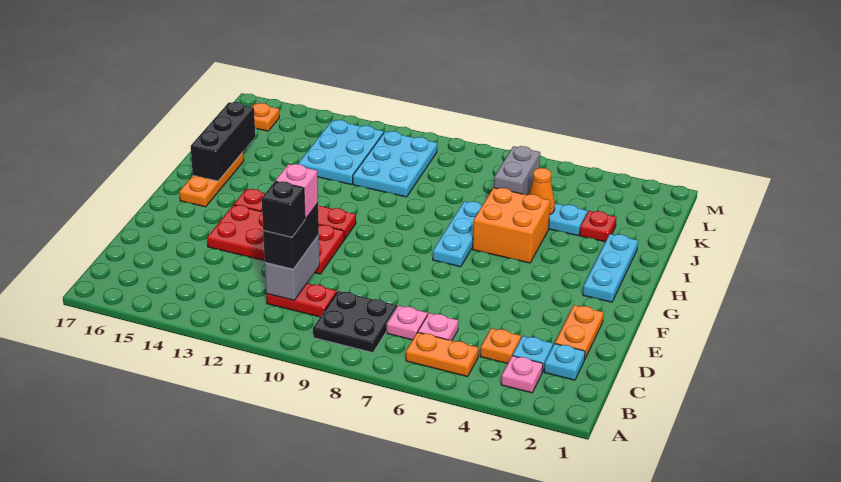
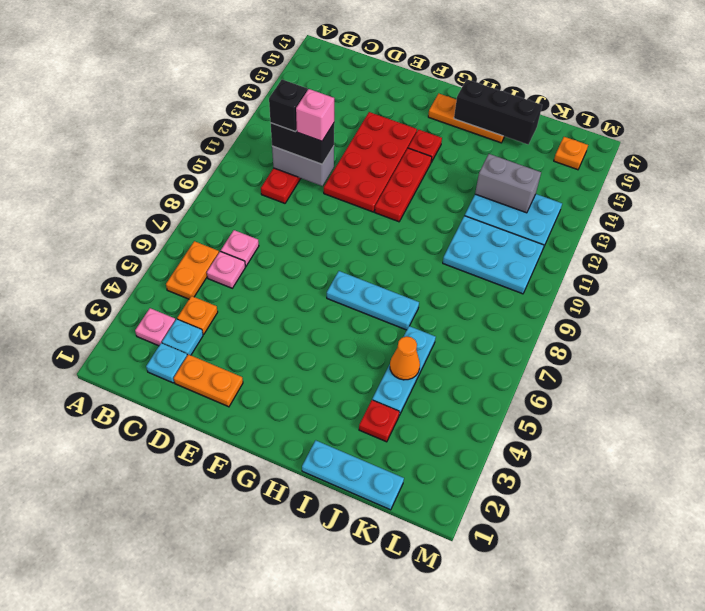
black plate B8:C9 level 1 -> none
cyan plate G2:I2 level 1 -> cyan plate I1:K1 level 1
orange brick H5:I6 level 1 -> none
grey brick J6:K6 level 2 -> grey brick J13:K13 level 2

